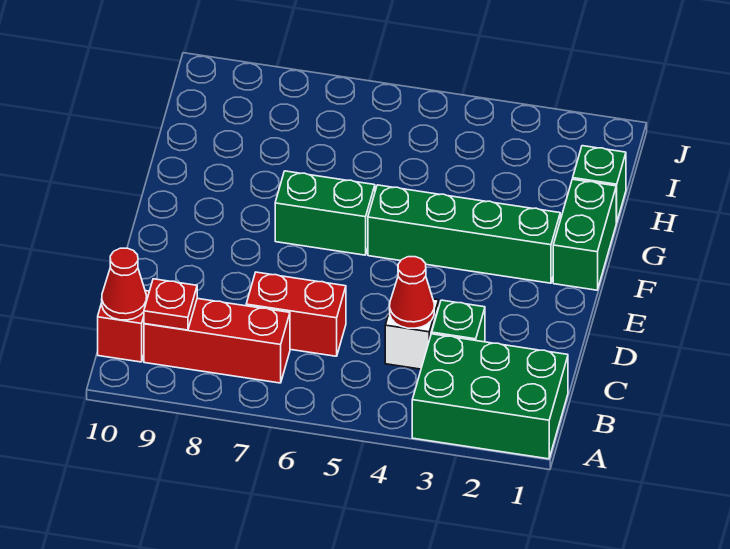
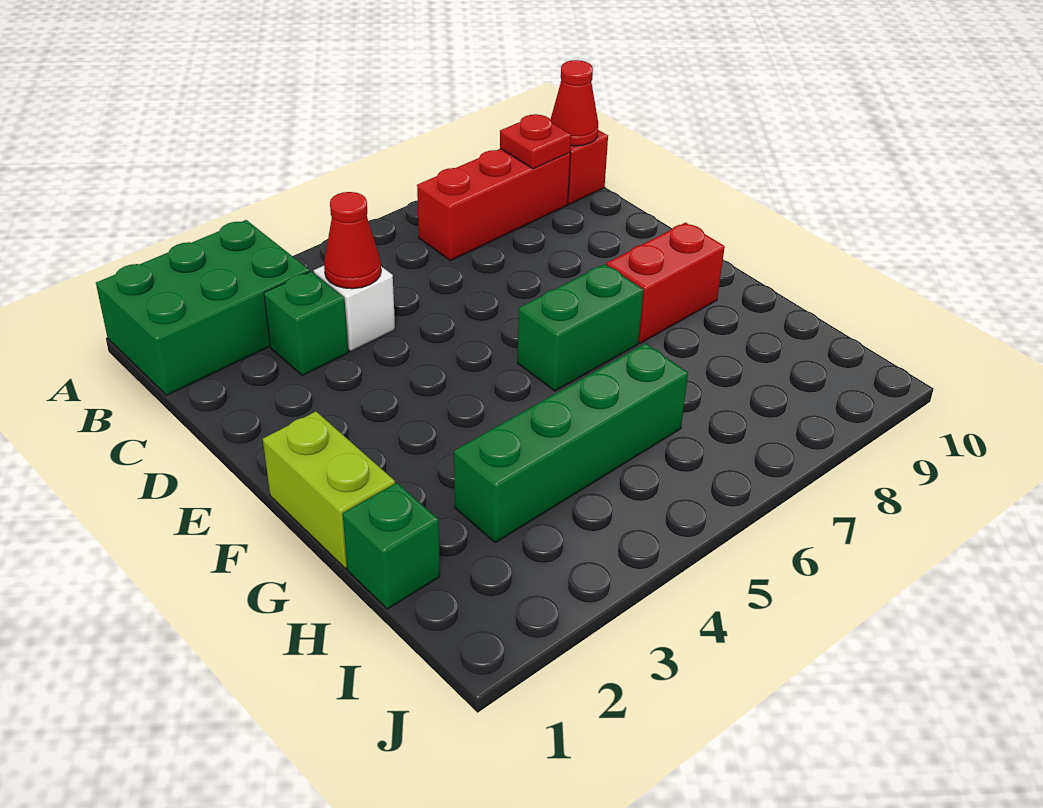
red brick C6:C7 level 1 -> red brick F8:F9 level 1
green brick F1:G1 level 1 -> lime brick F1:G1 level 1
green brick F2:F5 level 1 -> green brick H3:H6 level 1

